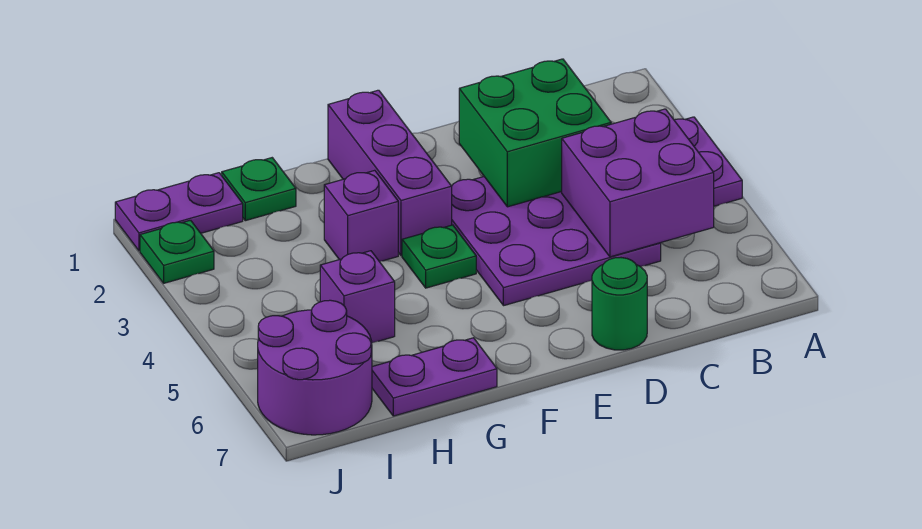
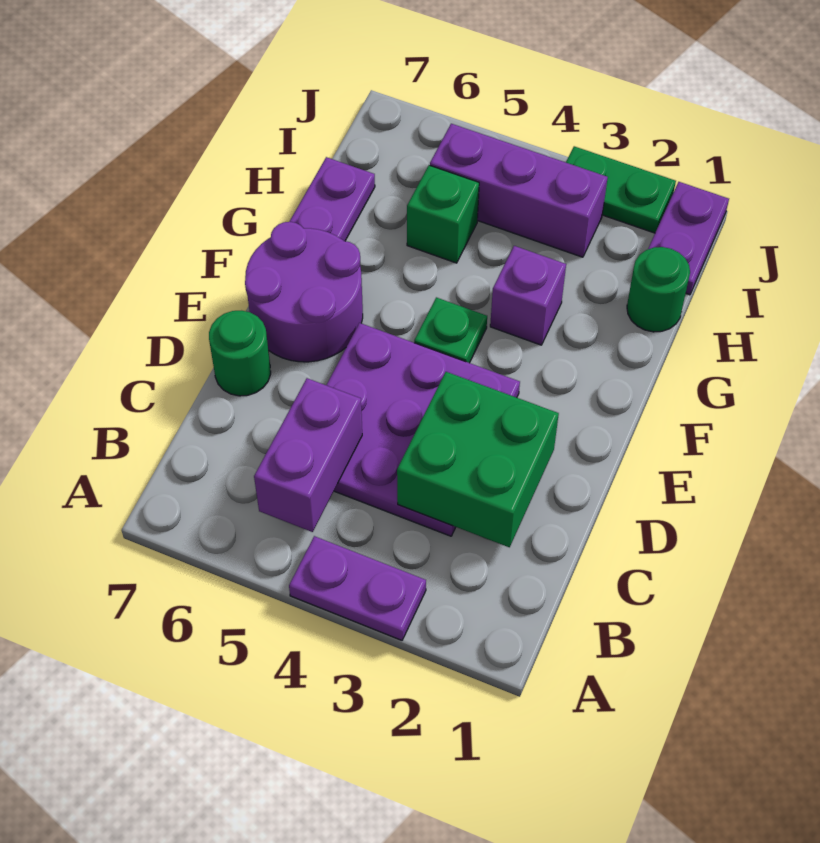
purple brick B4:C5 level 2 -> purple brick B5:C5 level 2
purple brick F1:F3 level 1 -> purple brick I3:I5 level 1
green plate H1 level 1 -> green round brick H1 level 1
purple brick H5 level 1 -> green brick H5 level 1
purple round brick I6:J7 level 1 -> purple round brick E6:F7 level 1
green plate J2 level 1 -> green plate J2:J3 level 1

